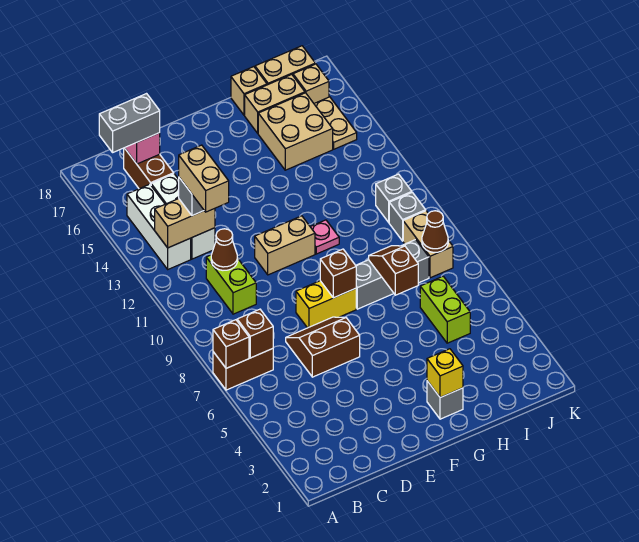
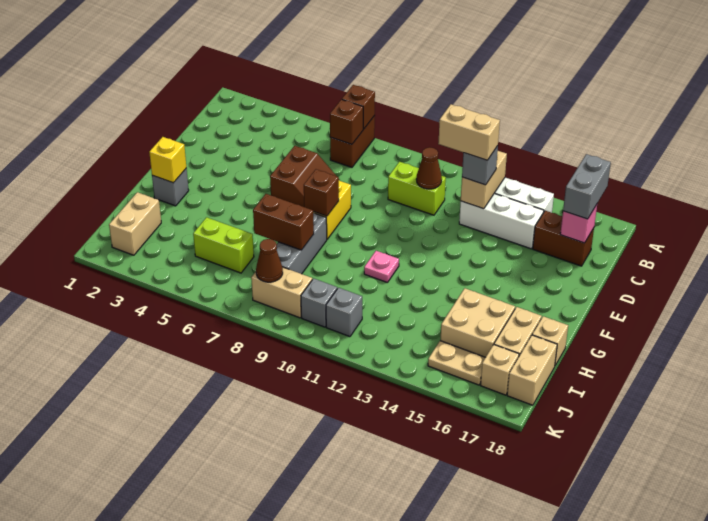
tan brick E11:F11 level 1 -> tan brick I2:J2 level 1
brown slope H7:H8 level 2 top 7 -> brown brick H7:H8 level 2

